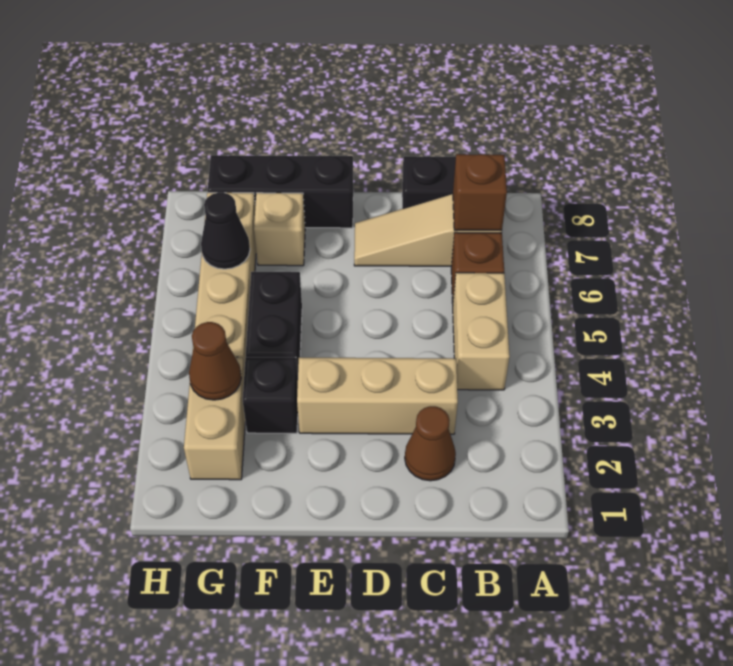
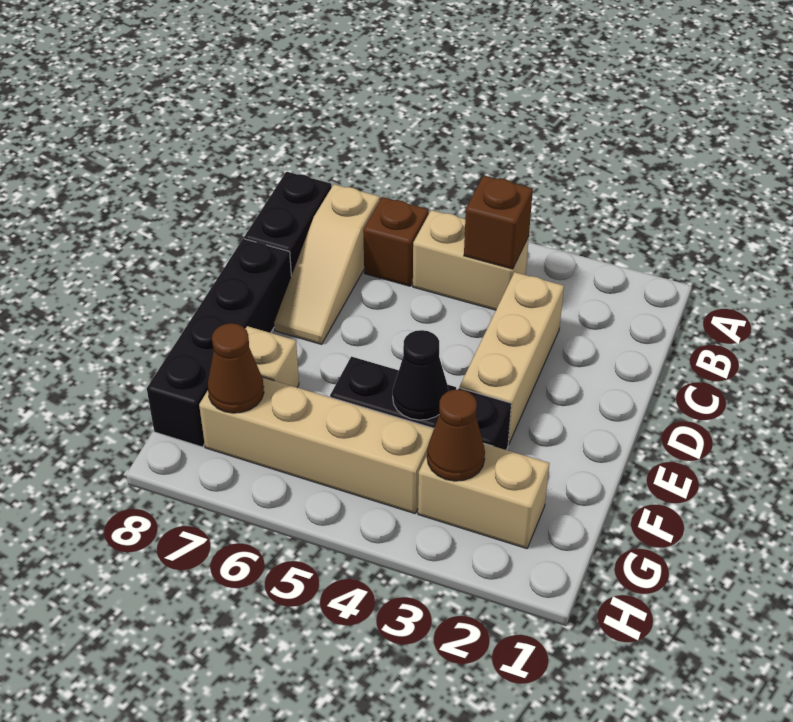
brown brick B7 level 2 -> brown brick B4 level 2
brown cone C2 level 1 -> brown cone G7 level 2
black brick E8:G8 level 1 -> black brick D8:G8 level 1
black cone G6 level 2 -> black cone F4 level 2

